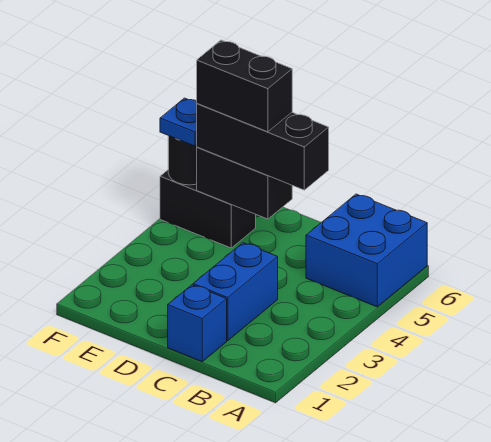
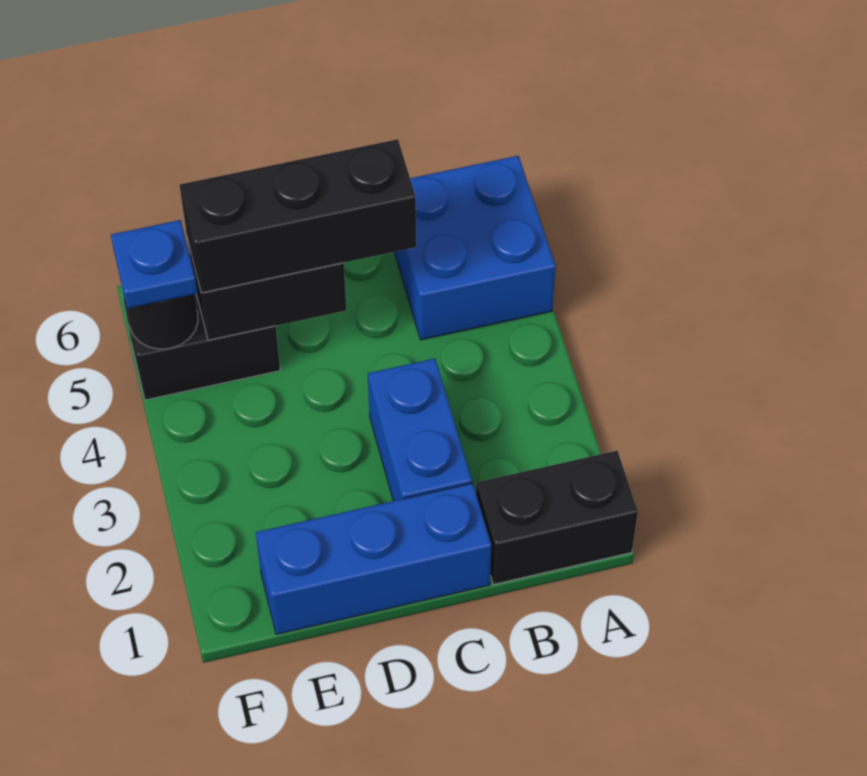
blue brick C1 level 1 -> blue brick C1:E1 level 1
black brick D5:E5 level 4 -> black brick A1:B1 level 1

